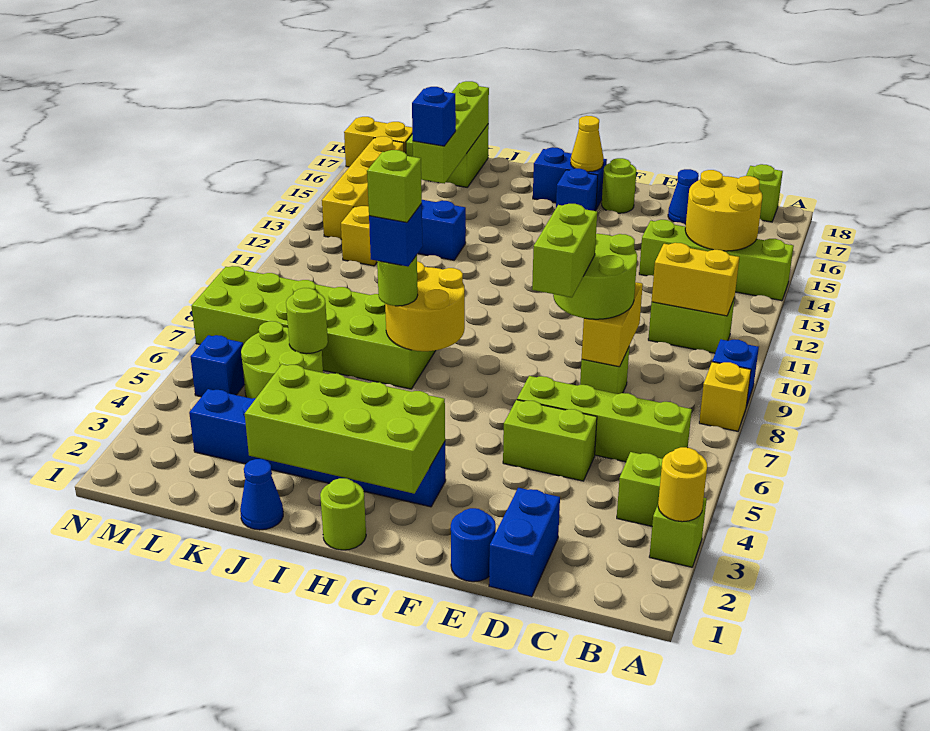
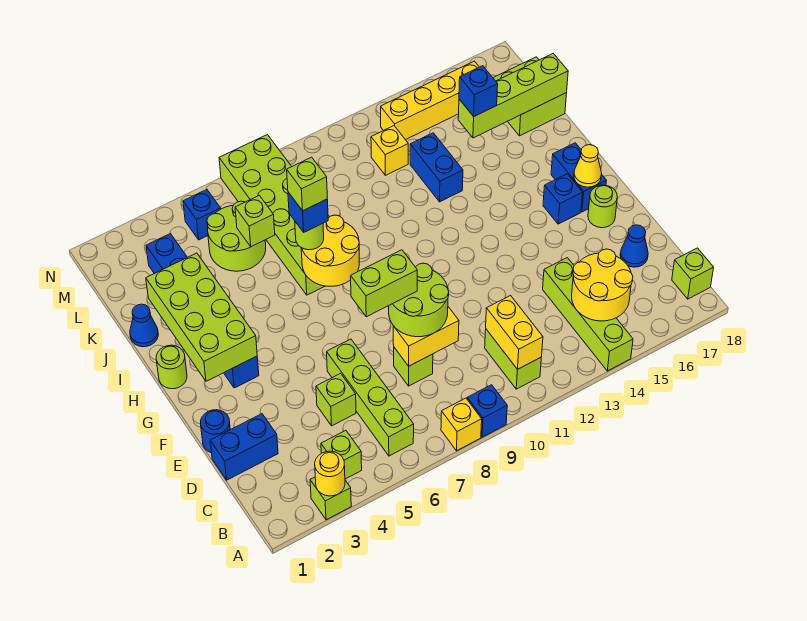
lime brick D5:E5 level 1 -> lime brick D5 level 1
lime round brick K6 level 2 -> lime brick K6 level 2
yellow brick M17:N17 level 1 -> none

